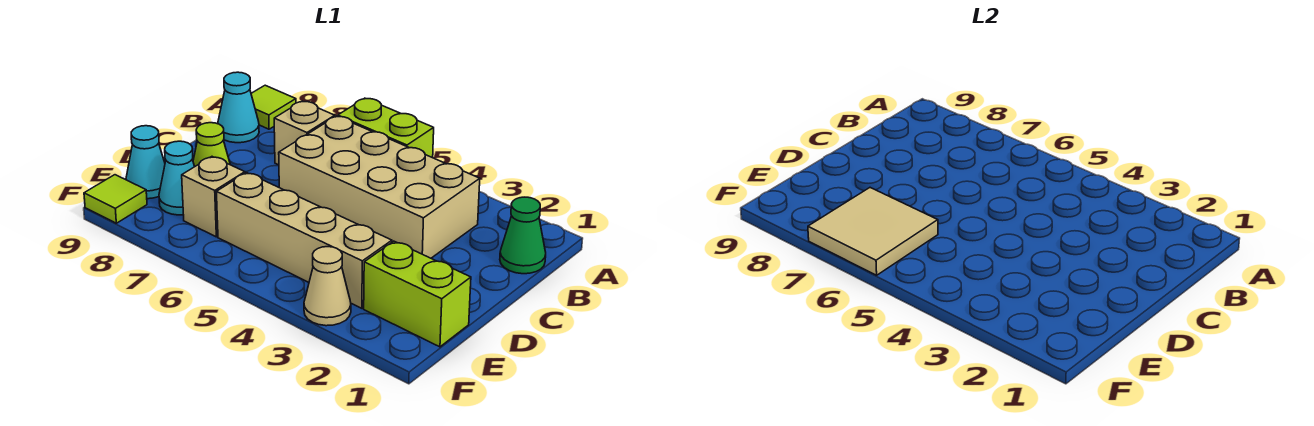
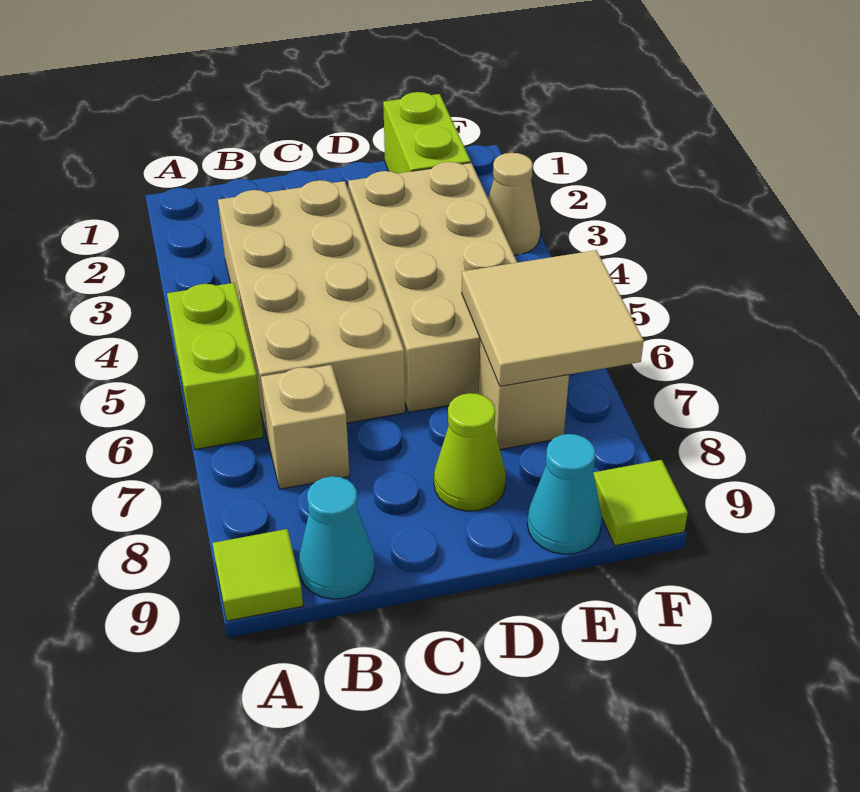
green cone B1 level 1 -> none
tan brick E3:E6 level 1 -> tan brick D3:E6 level 1
cyan cone E8 level 1 -> none

